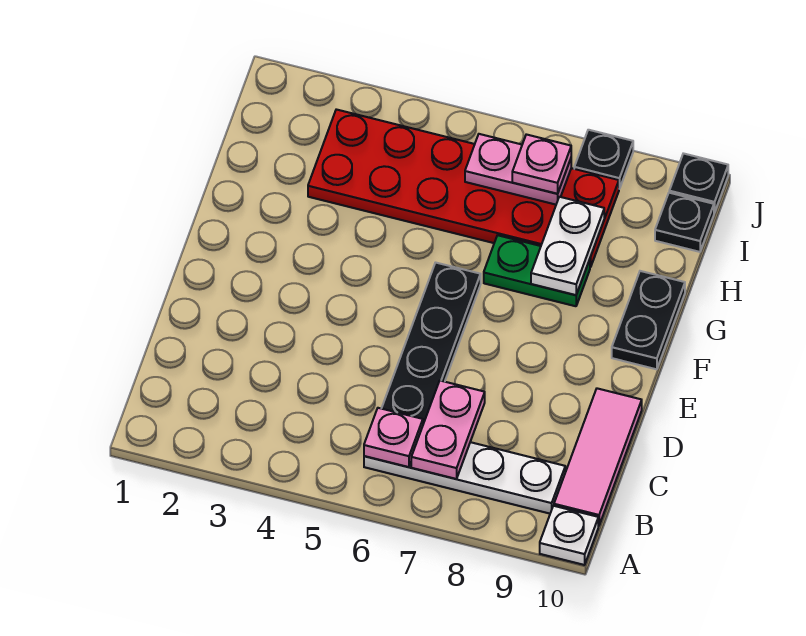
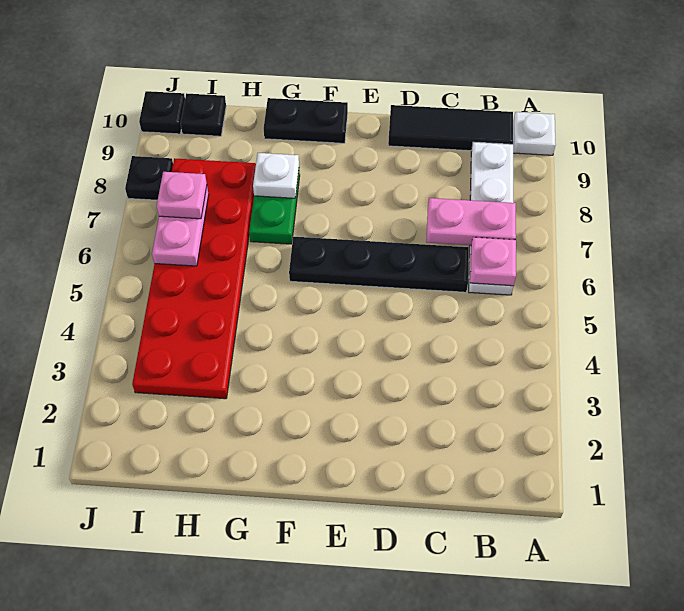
pink tile B10:D10 level 1 -> black tile B10:D10 level 1
white plate G8:H8 level 2 -> white plate G8 level 2

